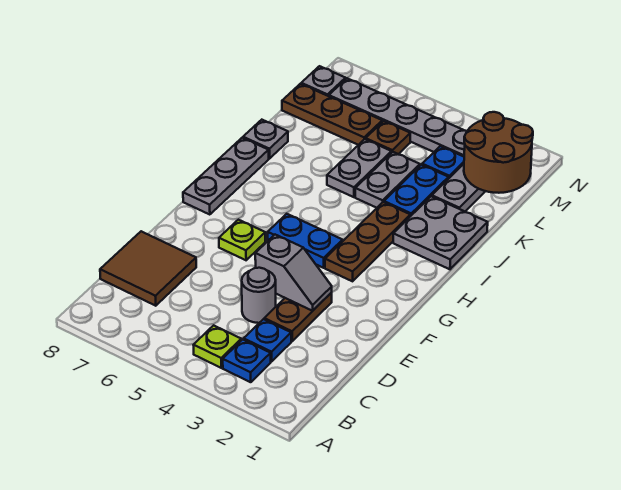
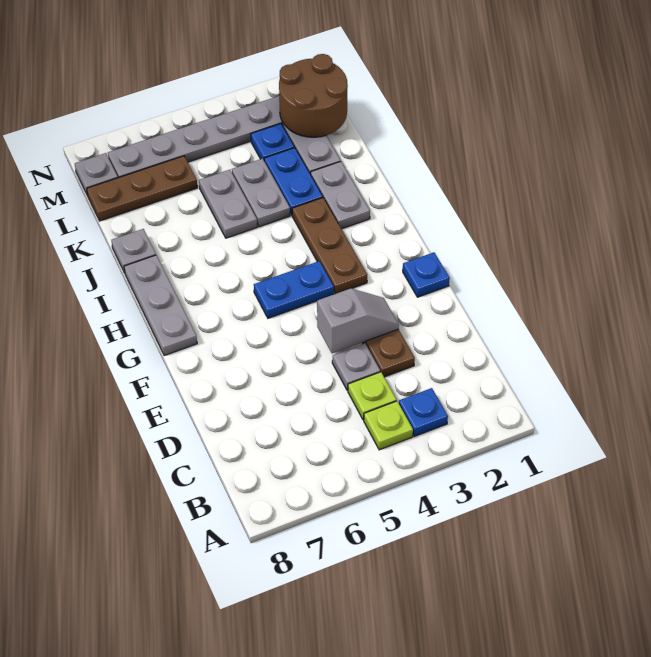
blue plate C3 level 1 -> blue plate F1 level 1
brown tile C7:D8 level 1 -> none
grey round brick D4 level 1 -> grey plate D4 level 1
lime plate F6 level 1 -> lime plate C4 level 1
grey plate I1:J2 level 1 -> grey plate I2:J2 level 1
brown plate L5 level 1 -> none

